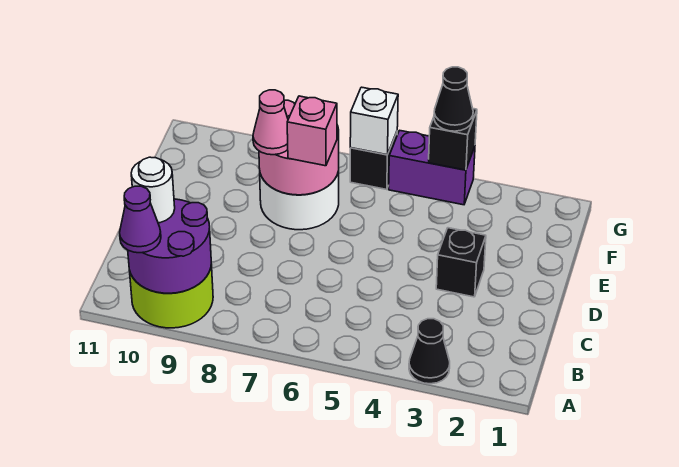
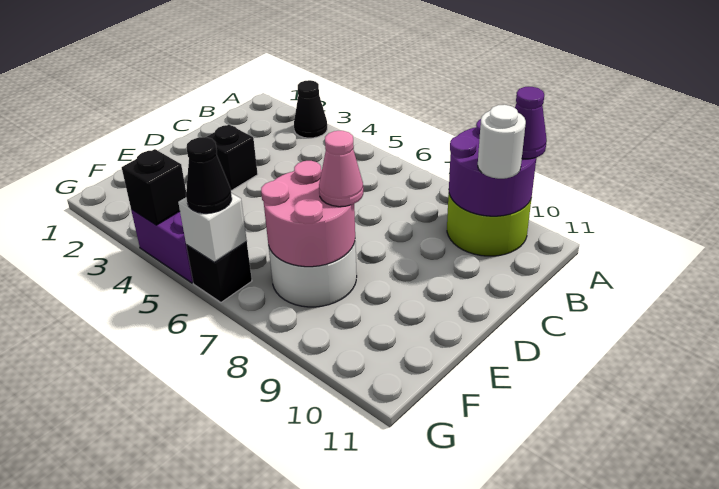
pink brick E7 level 3 -> none
black cone G4 level 3 -> black cone G6 level 3

